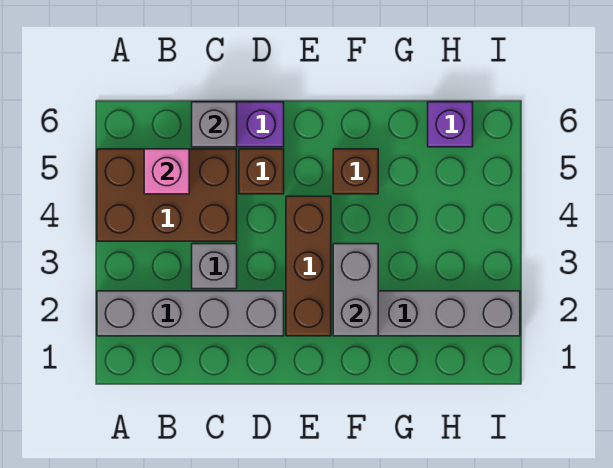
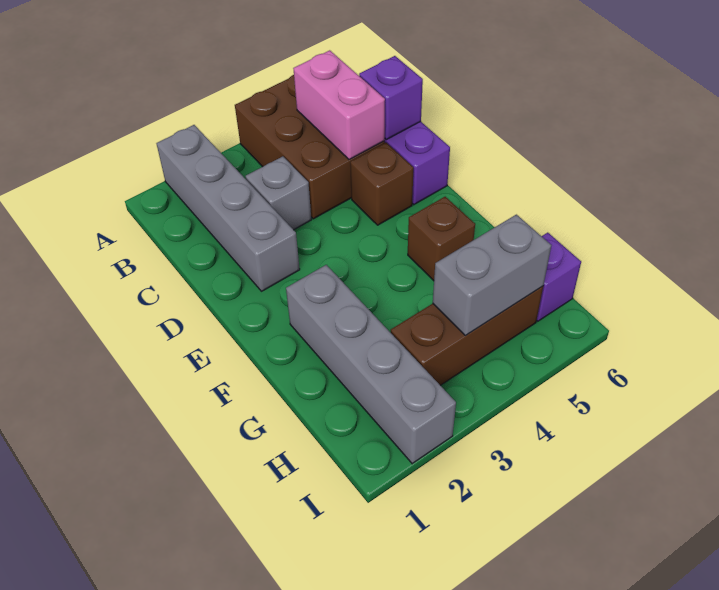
pink brick B5 level 2 -> pink brick B5:C5 level 2
grey brick C6 level 2 -> purple brick C6 level 2
brown brick E2:E4 level 1 -> brown brick H3:H5 level 1
grey brick F2:F3 level 2 -> grey brick H4:H5 level 2

